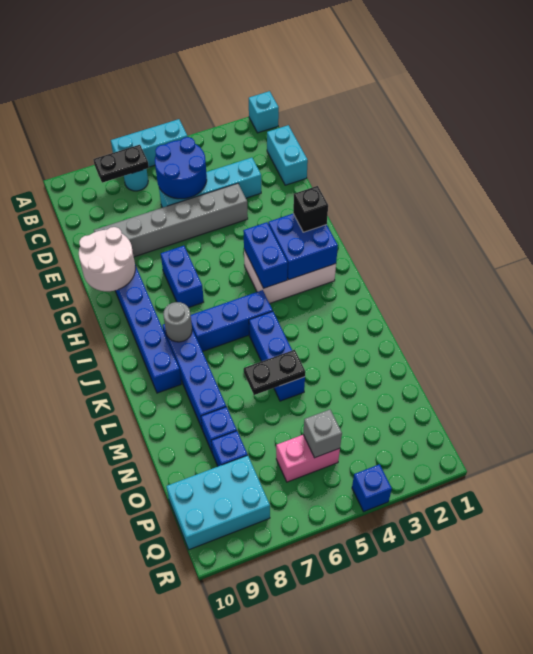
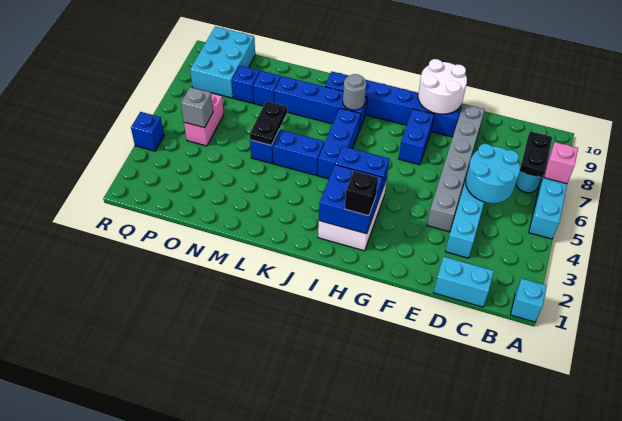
none -> pink brick A7 level 2
blue round brick C5:D6 level 2 -> cyan round brick C5:D6 level 2
blue brick G7:H7 level 1 -> blue brick G7:G8 level 1

